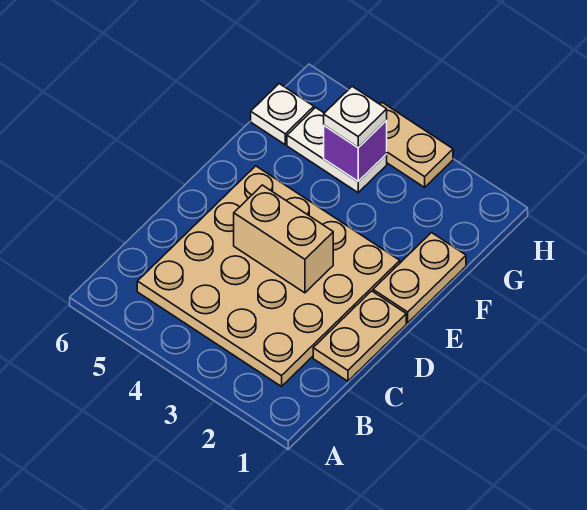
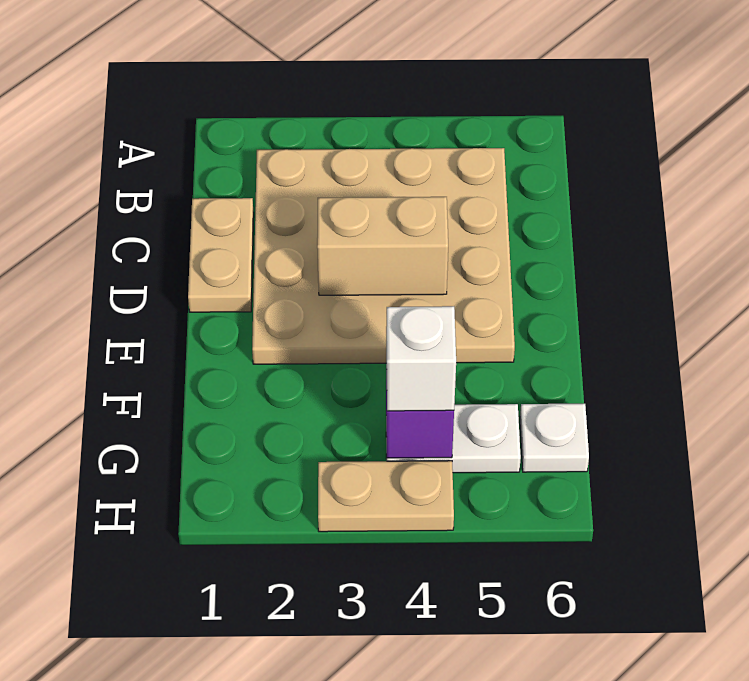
tan plate E1:F1 level 1 -> none
white plate G4 level 3 -> white brick G4 level 3

